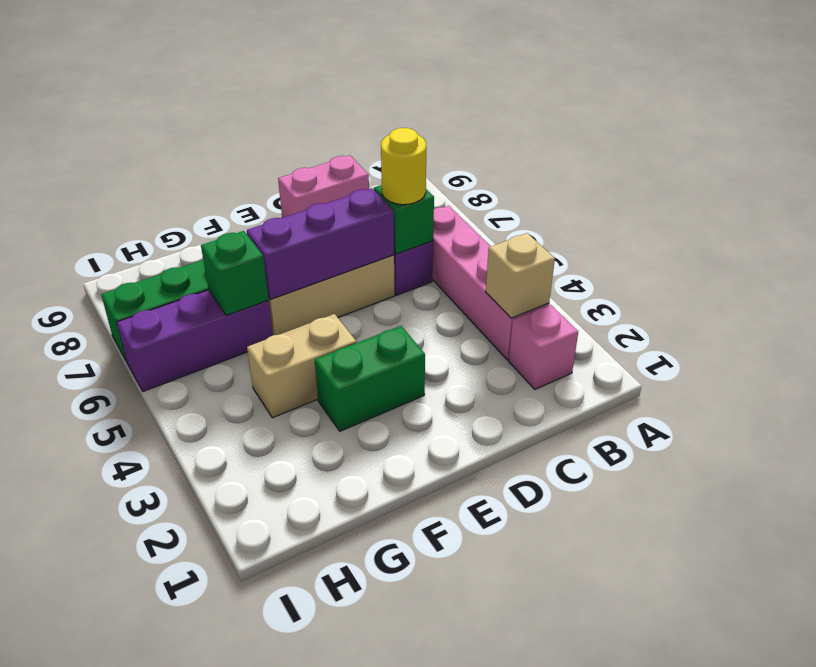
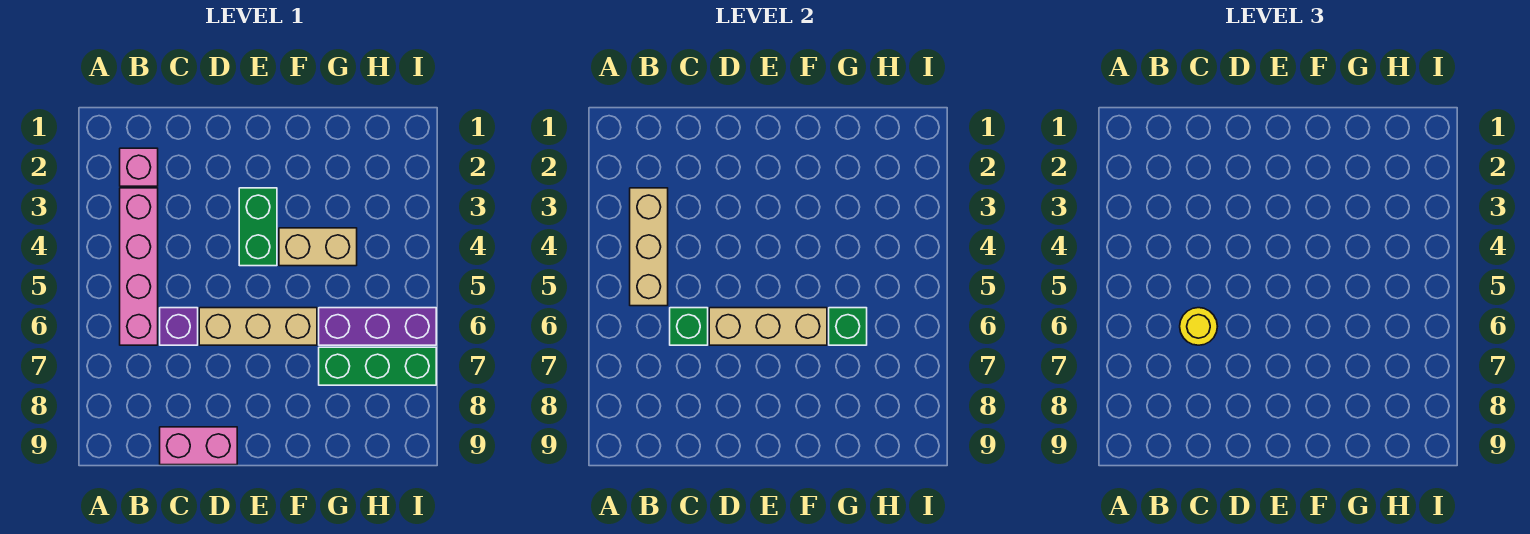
tan brick B3 level 2 -> tan brick B3:B5 level 2
purple brick D6:F6 level 2 -> tan brick D6:F6 level 2
green brick E3:F3 level 1 -> green brick E3:E4 level 1

